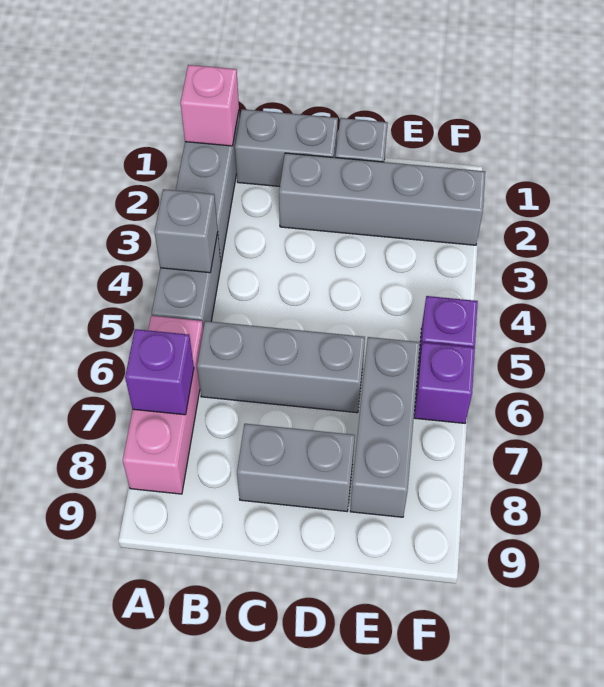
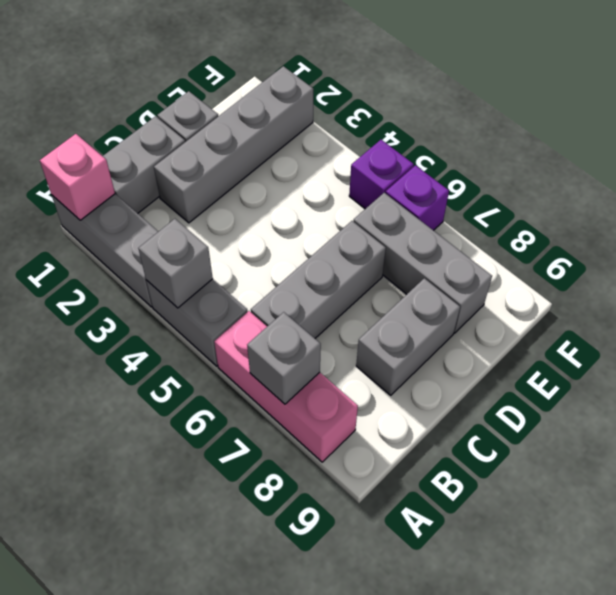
purple brick A7 level 2 -> grey brick A7 level 2

